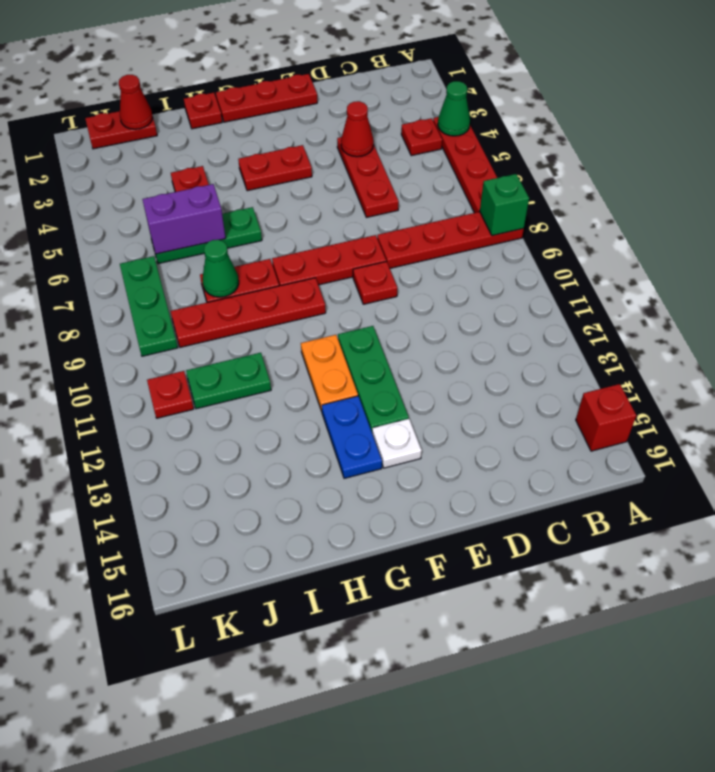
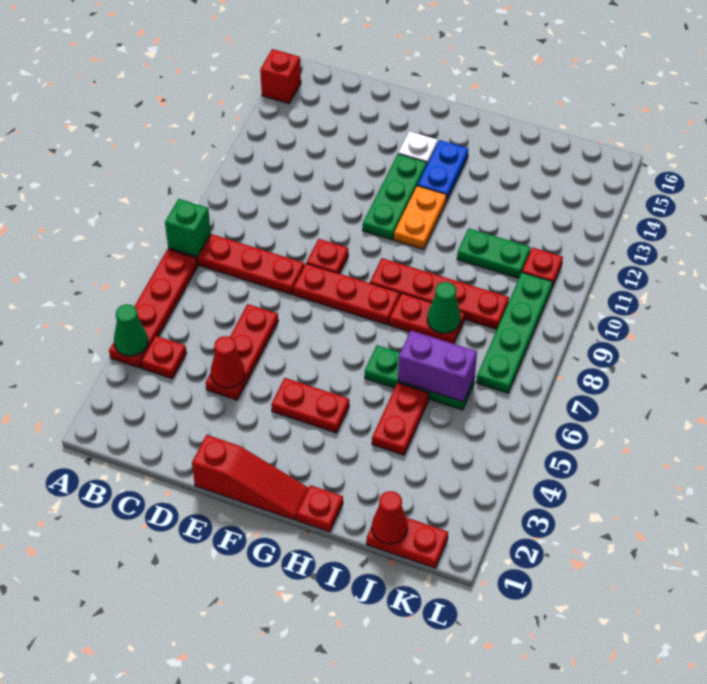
red plate E1:G1 level 1 -> red slope E1:G1 level 1 top E
green plate K7:K9 level 1 -> green plate K7:K10 level 1

